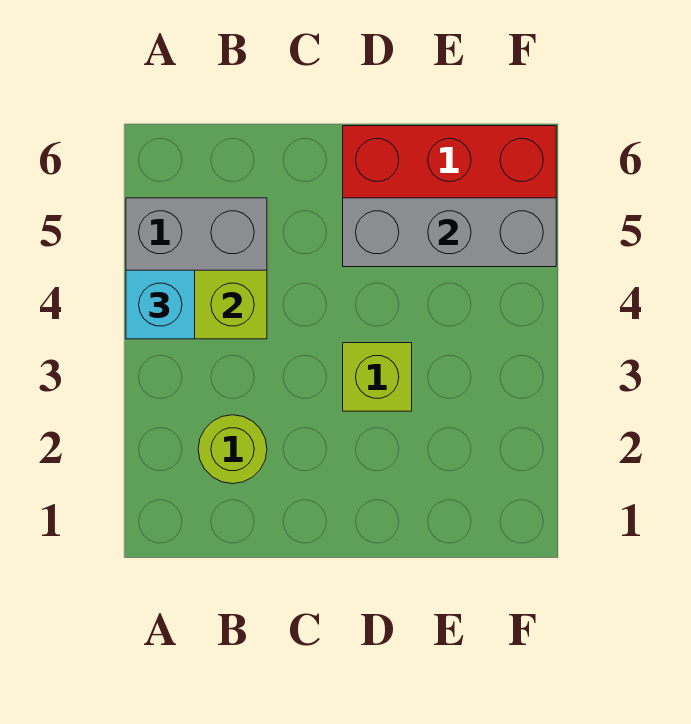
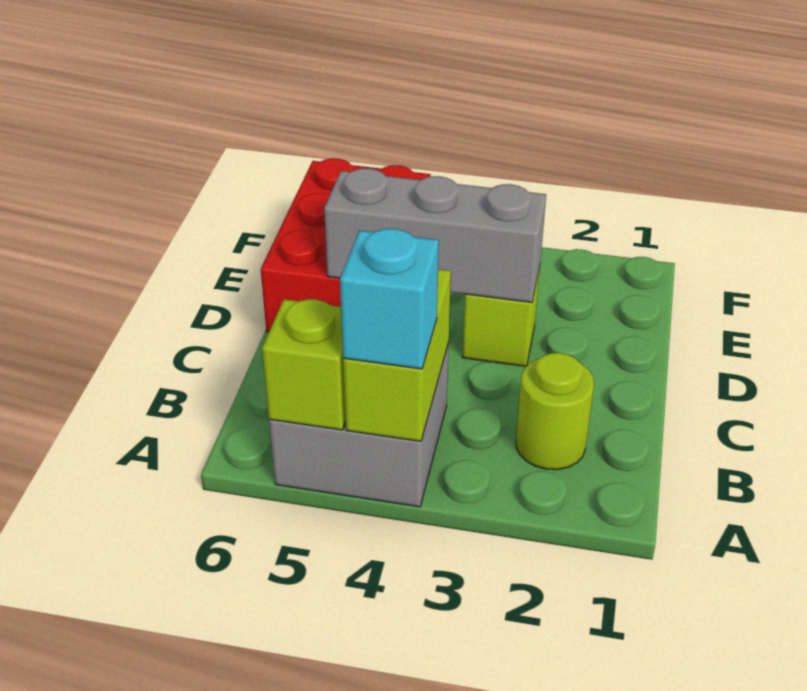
none -> lime brick A5 level 2
grey brick D5:F5 level 2 -> grey brick D3:D5 level 2

